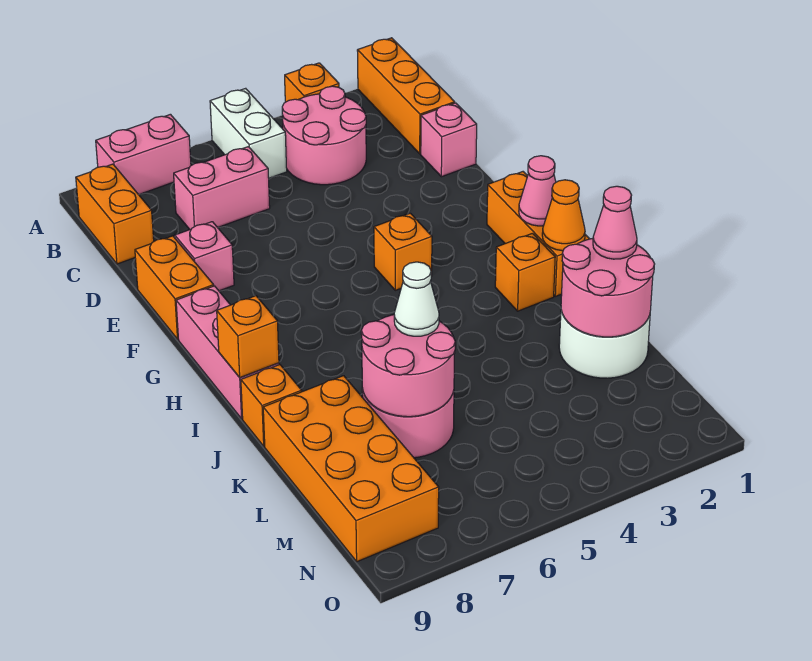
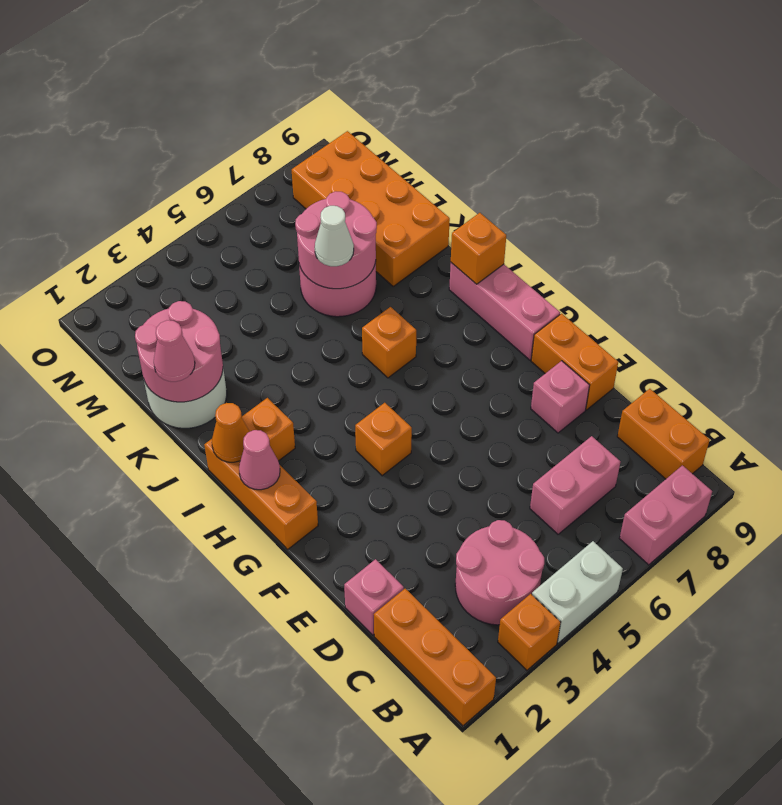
white brick A5:B5 level 1 -> white brick A4:A5 level 1
orange brick J9 level 1 -> orange brick I6 level 1

